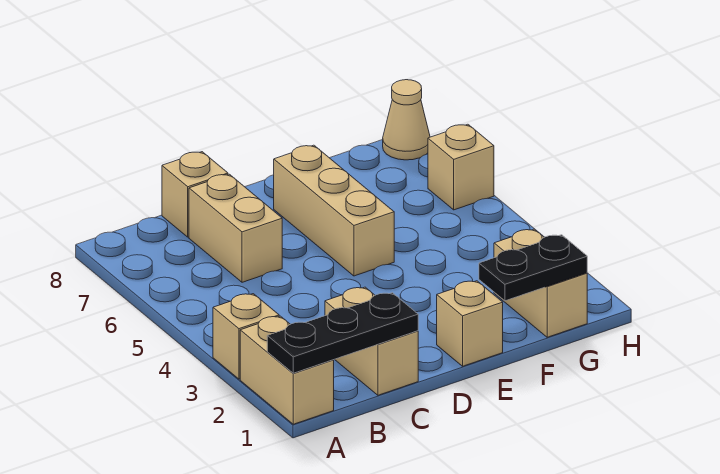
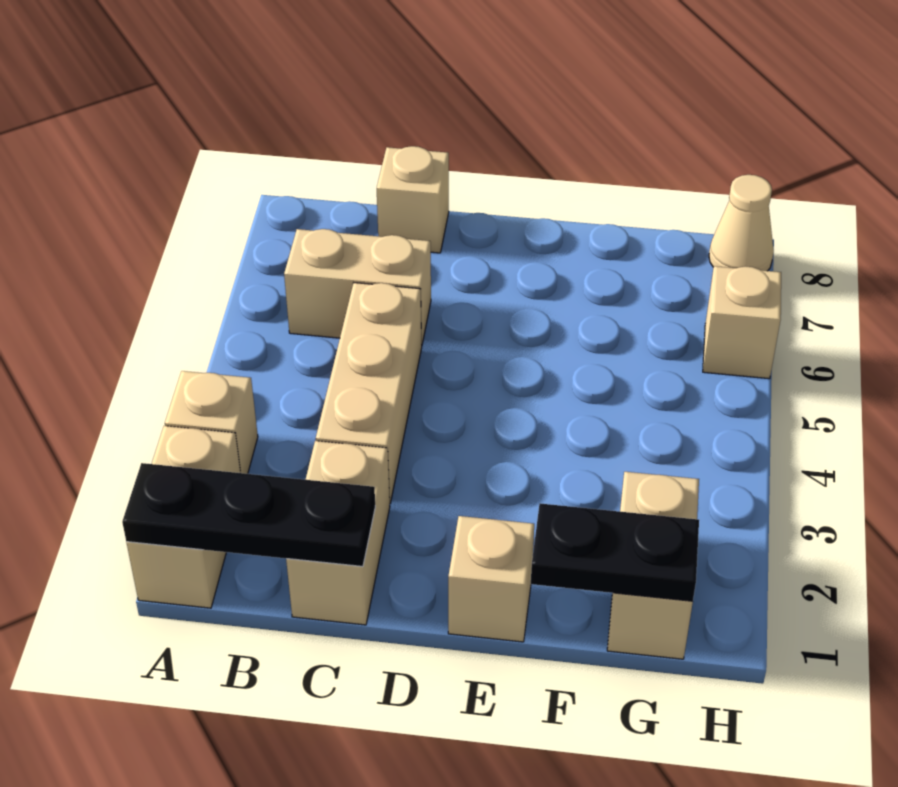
tan brick C6:C7 level 1 -> tan brick B6:C6 level 1
tan brick E5:E7 level 1 -> tan brick C3:C5 level 1

